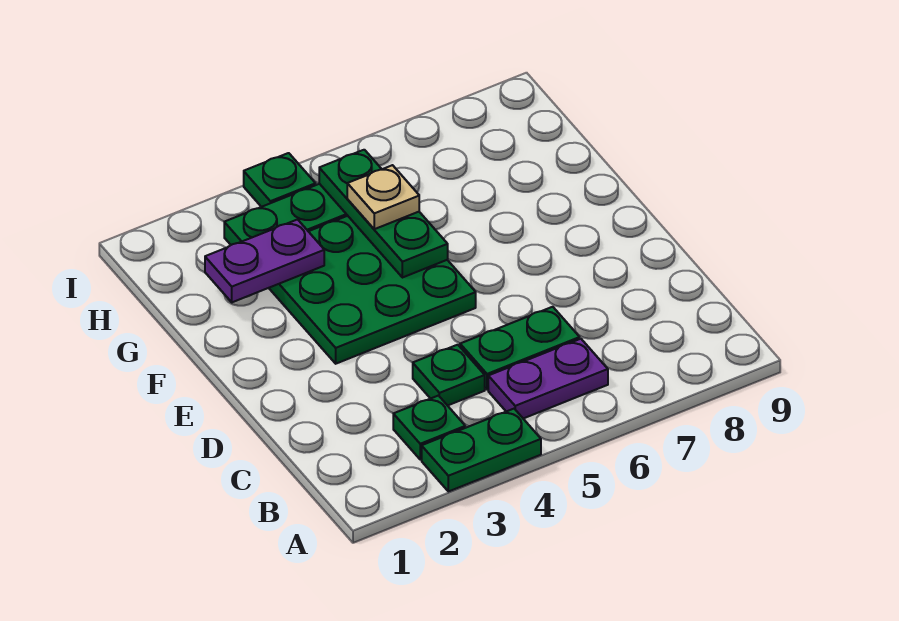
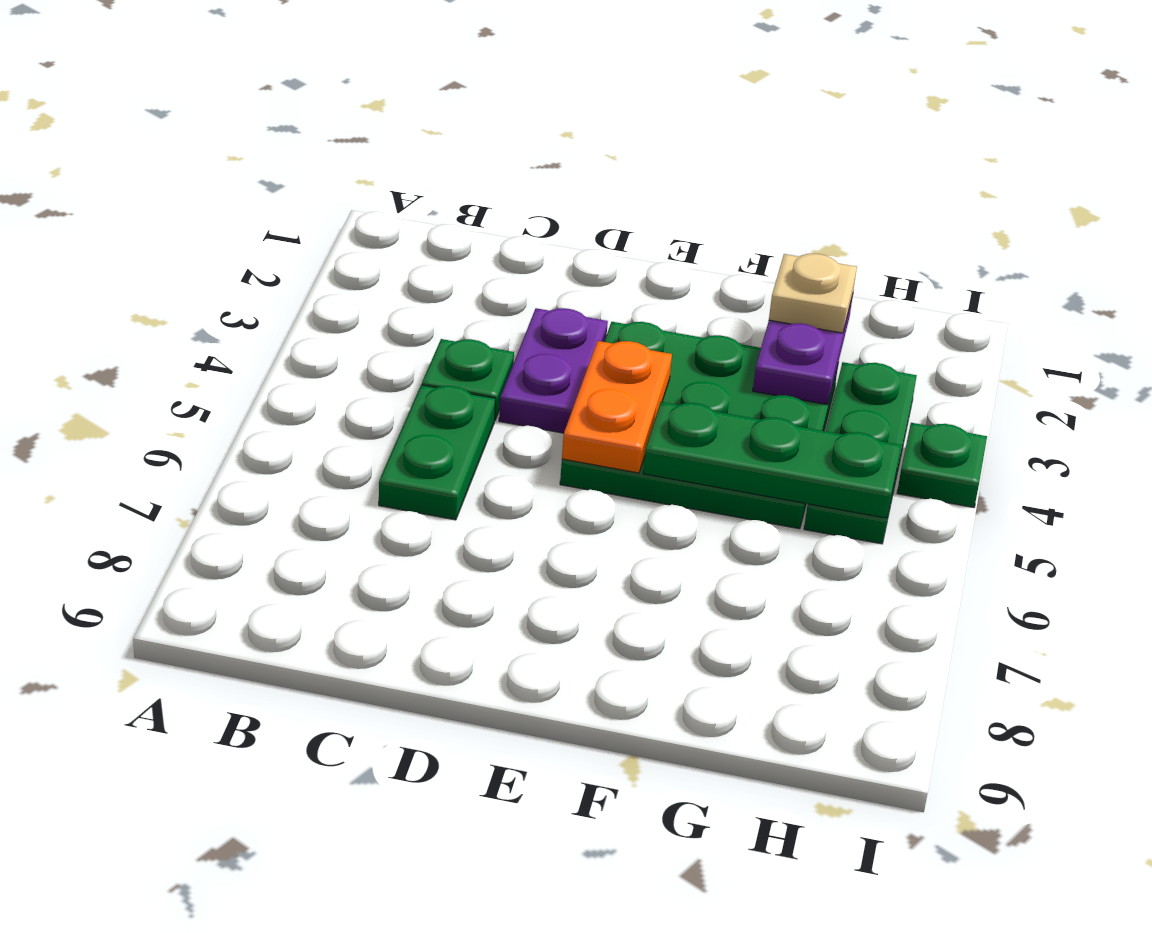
green plate A3:A4 level 1 -> none
green plate B3 level 1 -> none
purple plate B5:B6 level 1 -> purple plate D3:D4 level 1
none -> orange plate E4:E5 level 2
tan plate G5 level 3 -> tan plate G2 level 3

